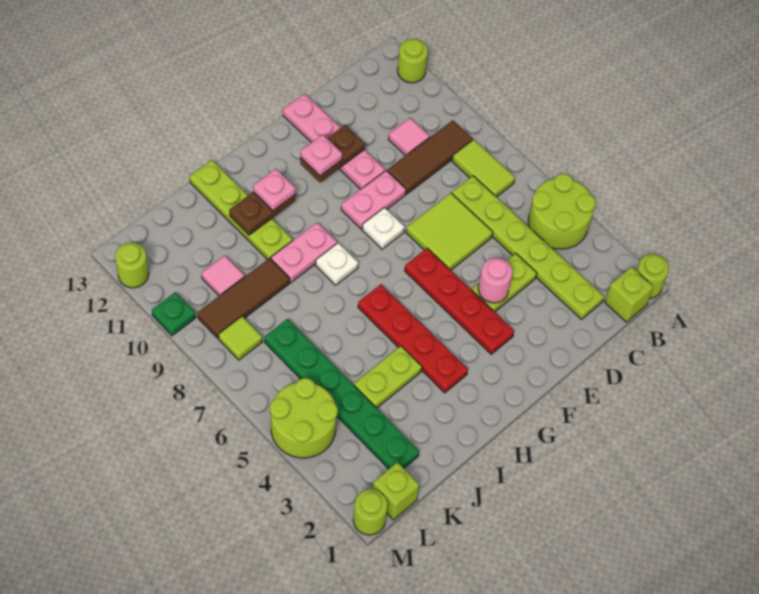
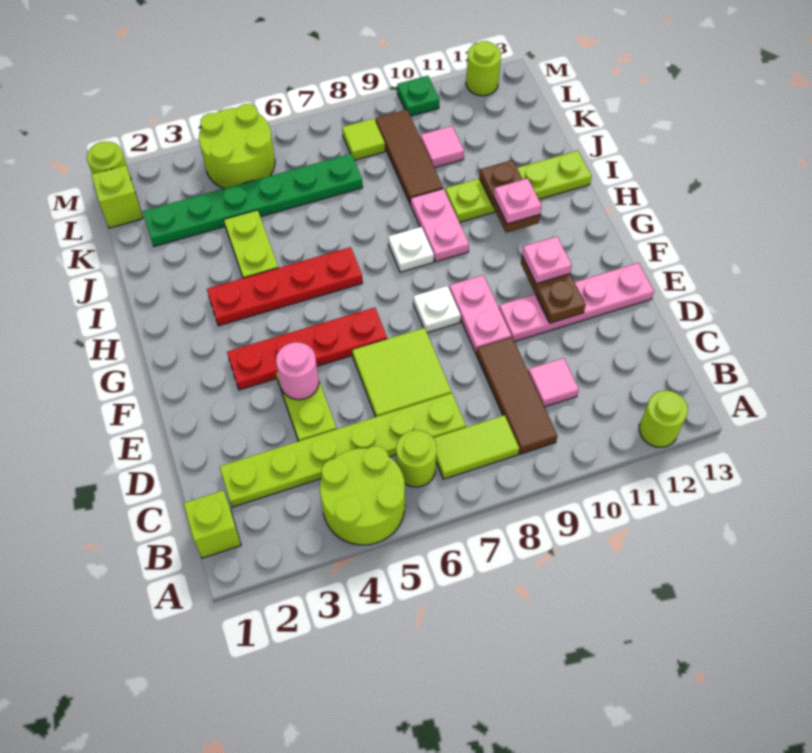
lime round brick A1 level 1 -> lime round brick B6 level 1

